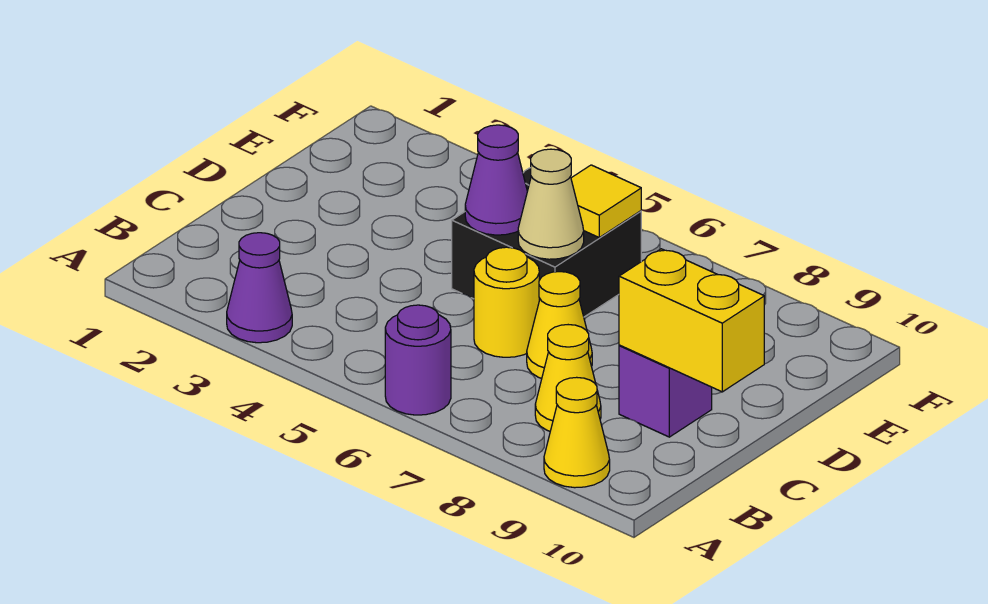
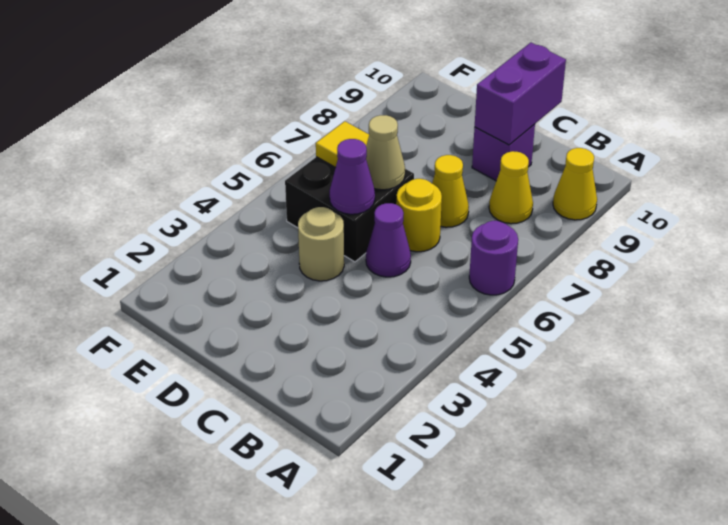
purple cone A3 level 1 -> purple cone C5 level 1
yellow brick C9:C10 level 2 -> purple brick C9:C10 level 2
none -> tan round brick D4 level 1

